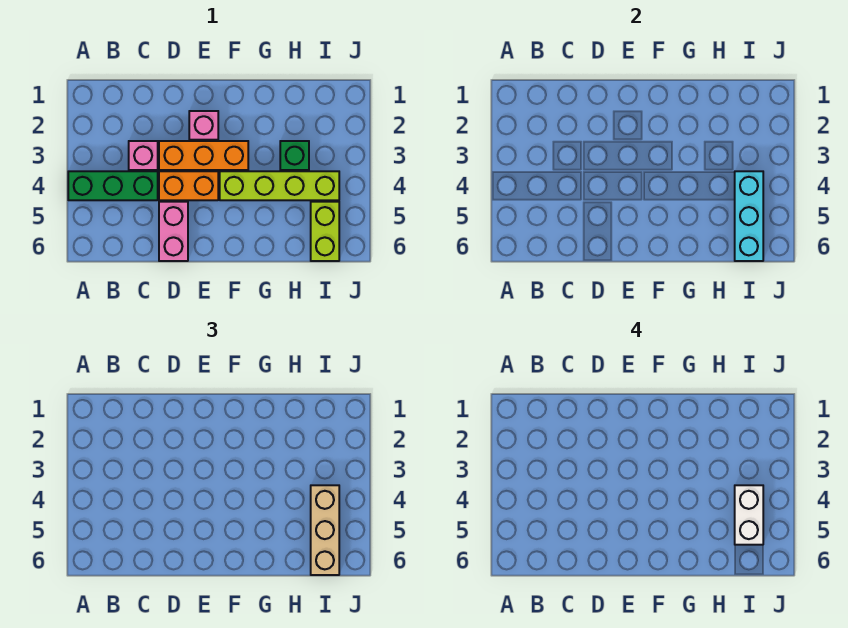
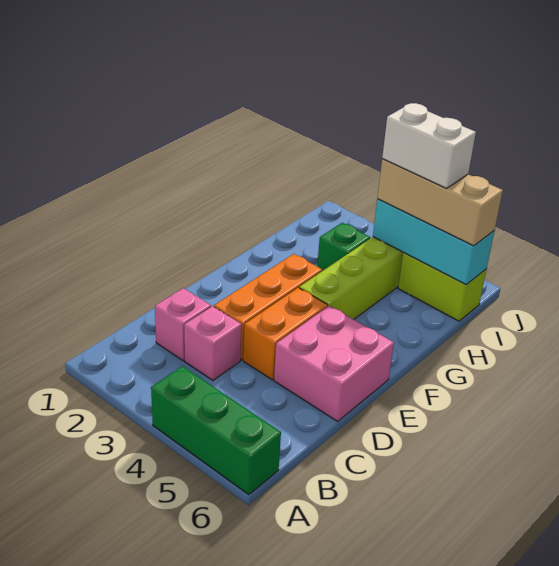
green brick A4:C4 level 1 -> green brick A4:A6 level 1
pink brick D5:D6 level 1 -> pink brick D5:E6 level 1
pink brick E2 level 1 -> pink brick C2 level 1

